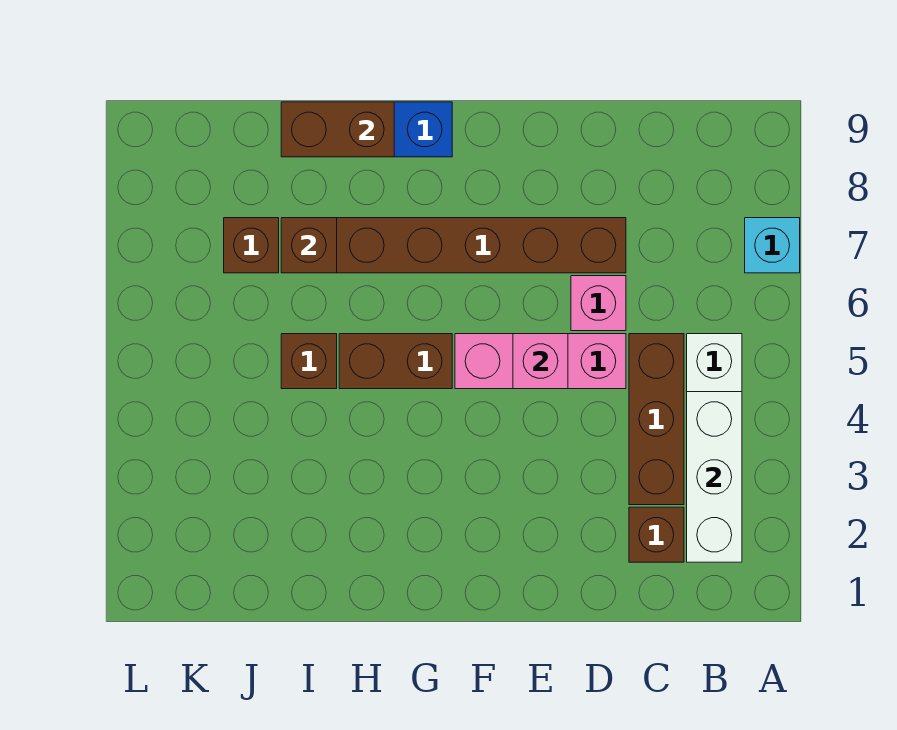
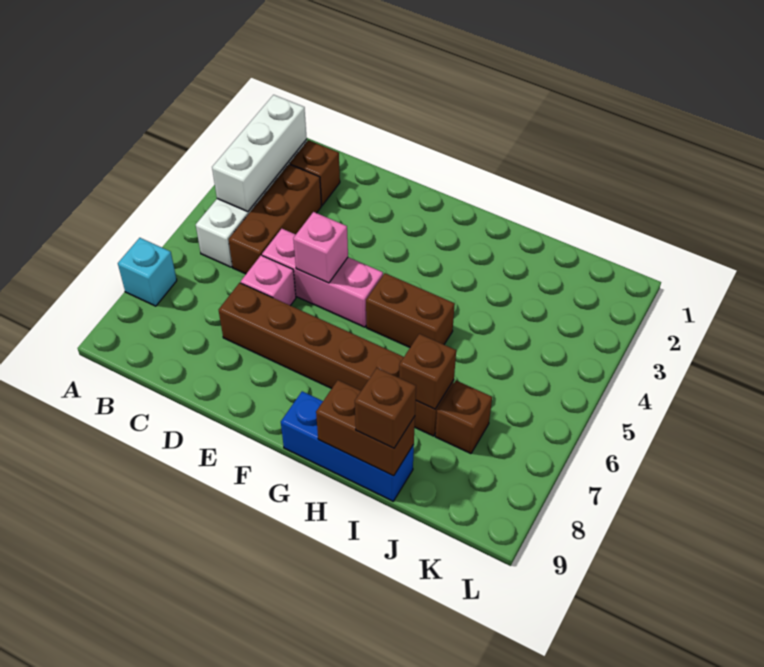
brown brick I5 level 1 -> brown brick I9 level 3

